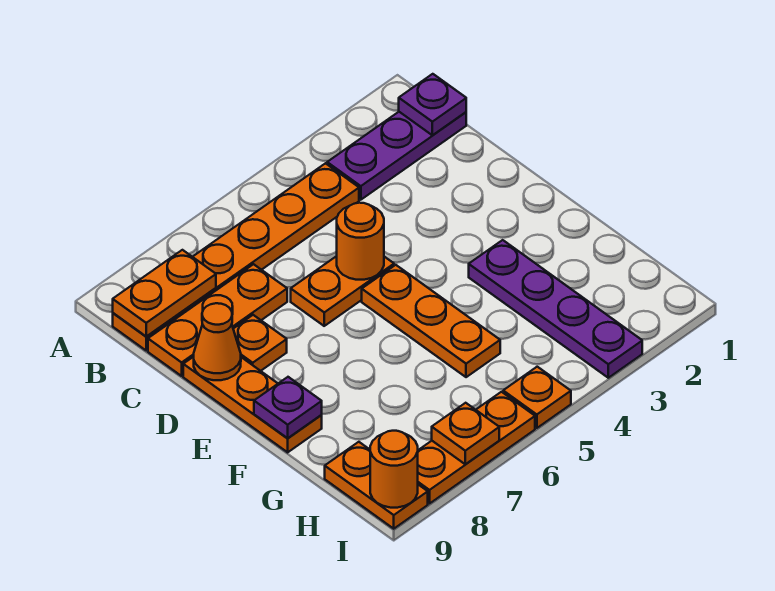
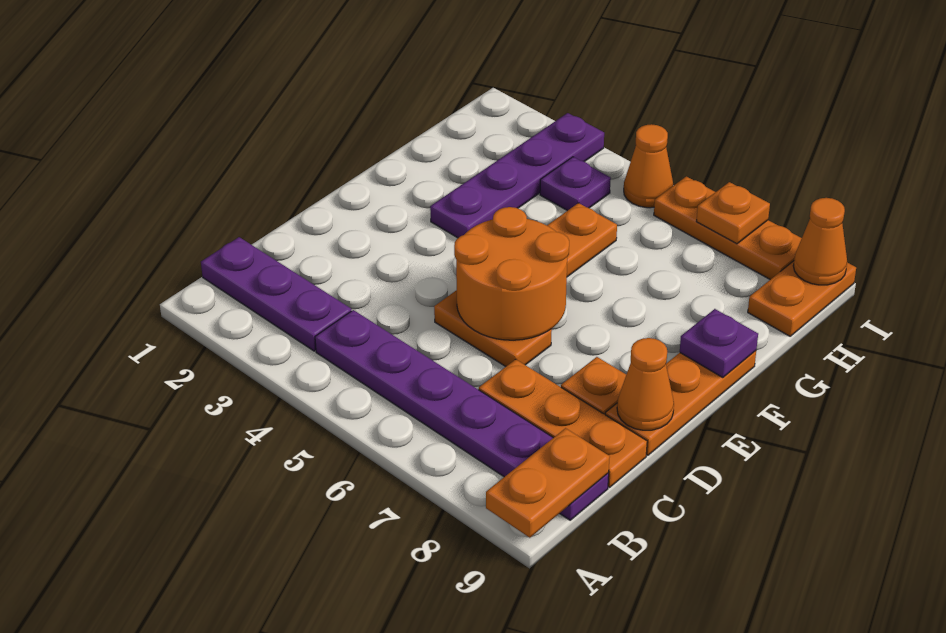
purple plate B1 level 2 -> purple plate H4 level 1
orange plate B4:B9 level 1 -> purple plate B4:B9 level 1
orange plate B8:B9 level 2 -> orange plate A9:B9 level 2
orange round brick D5 level 2 -> orange round brick D5:E6 level 2
orange plate I5 level 1 -> orange cone I5 level 1
orange round brick I9 level 2 -> orange cone I9 level 2

